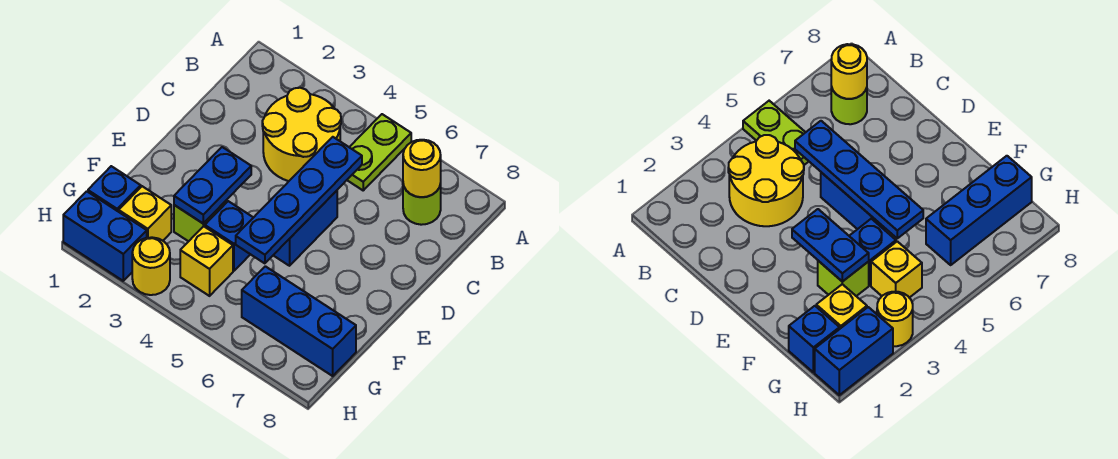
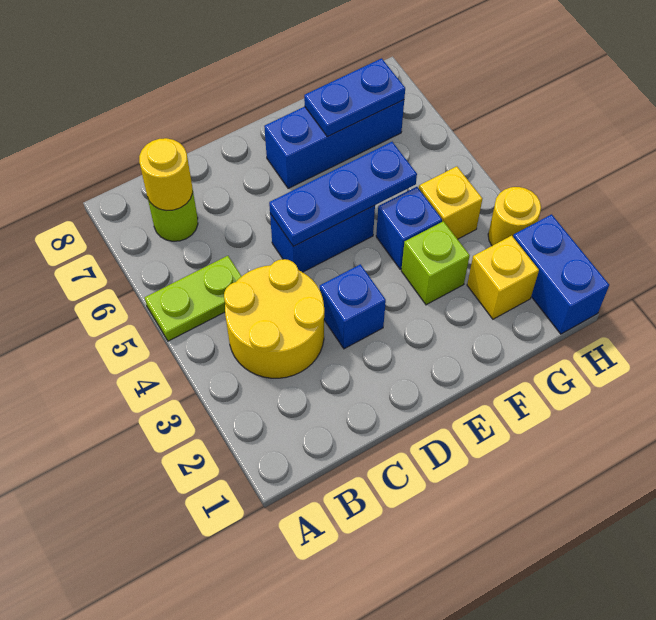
blue plate C5:F5 level 2 -> blue plate D5:F5 level 2
blue plate E3:F3 level 2 -> blue plate F7:G7 level 2
blue brick G1 level 1 -> blue brick D3 level 1
blue brick G6:G8 level 1 -> blue brick E7:G7 level 1

